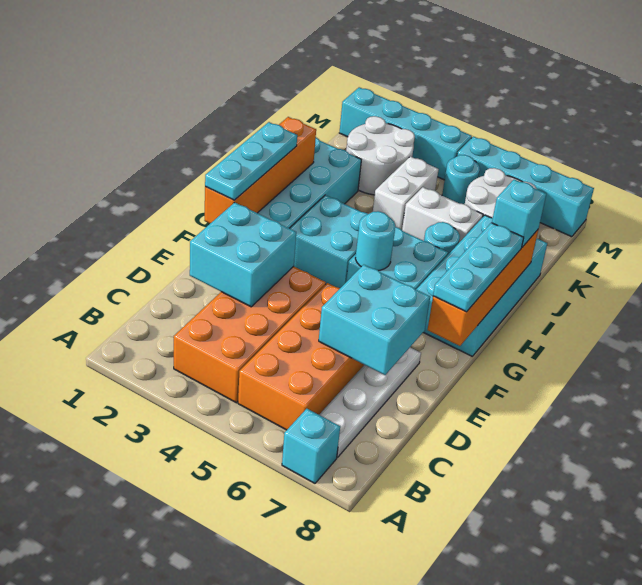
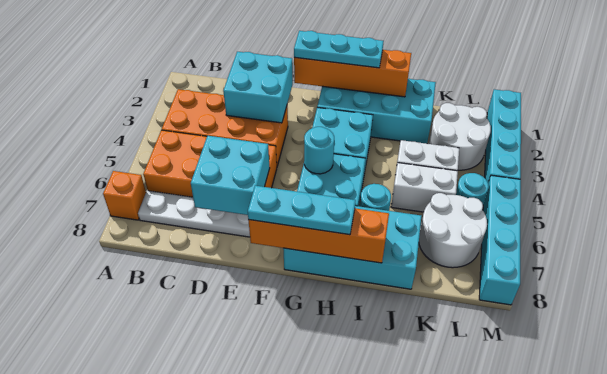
cyan brick A7 level 1 -> orange brick A7 level 1
cyan brick I8 level 3 -> none
white brick J5:J6 level 1 -> white brick J5:K5 level 1

